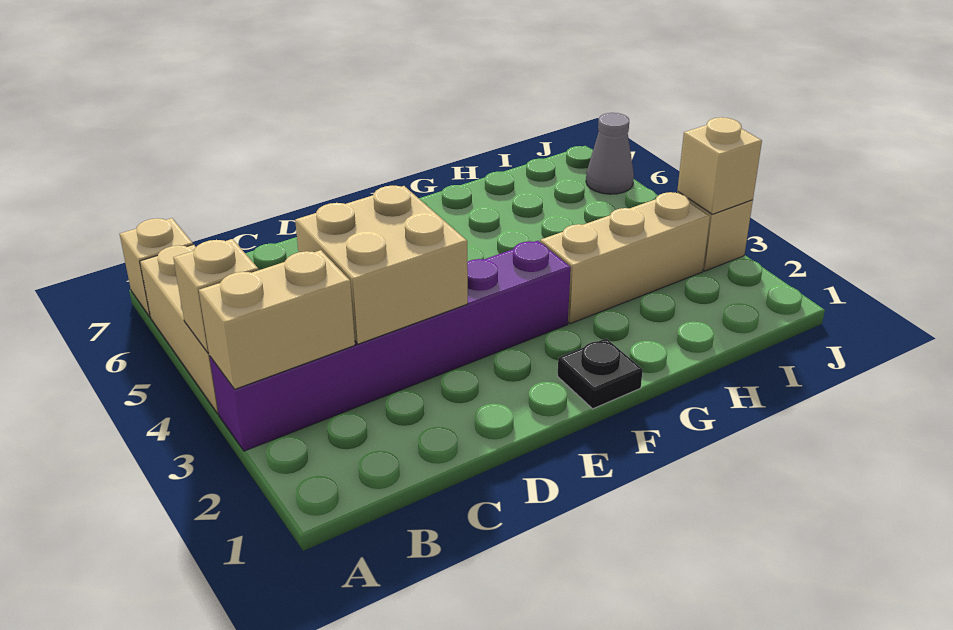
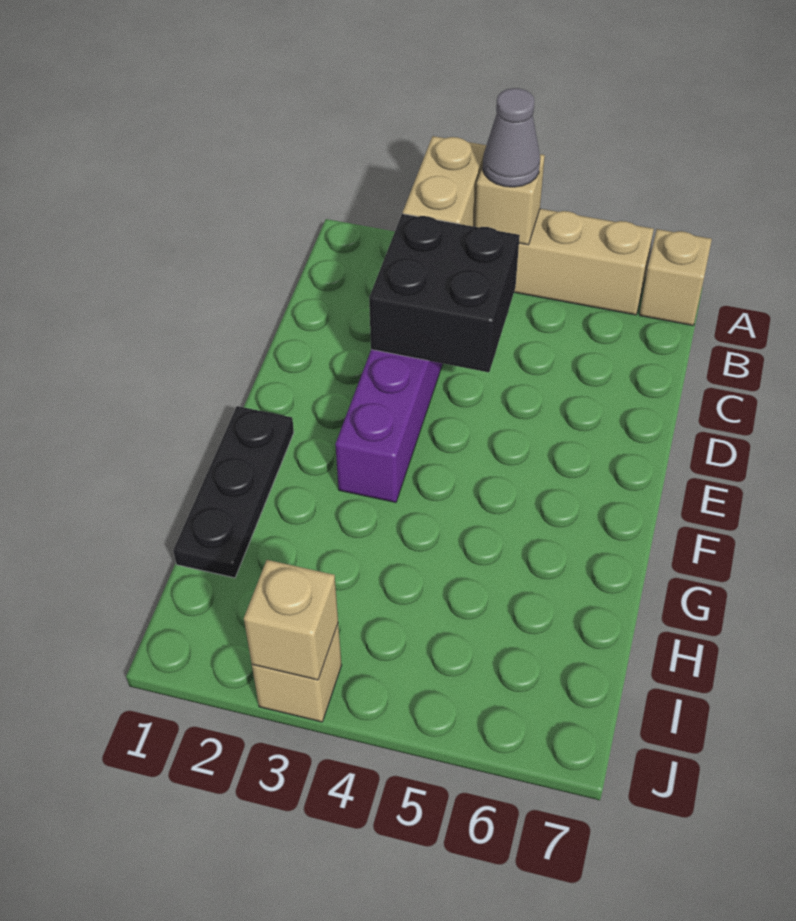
tan brick C3:D4 level 2 -> black brick C3:D4 level 2
black plate F1 level 1 -> black plate F1:H1 level 1
tan brick G3:I3 level 1 -> none
grey cone J6 level 1 -> grey cone A4 level 3

